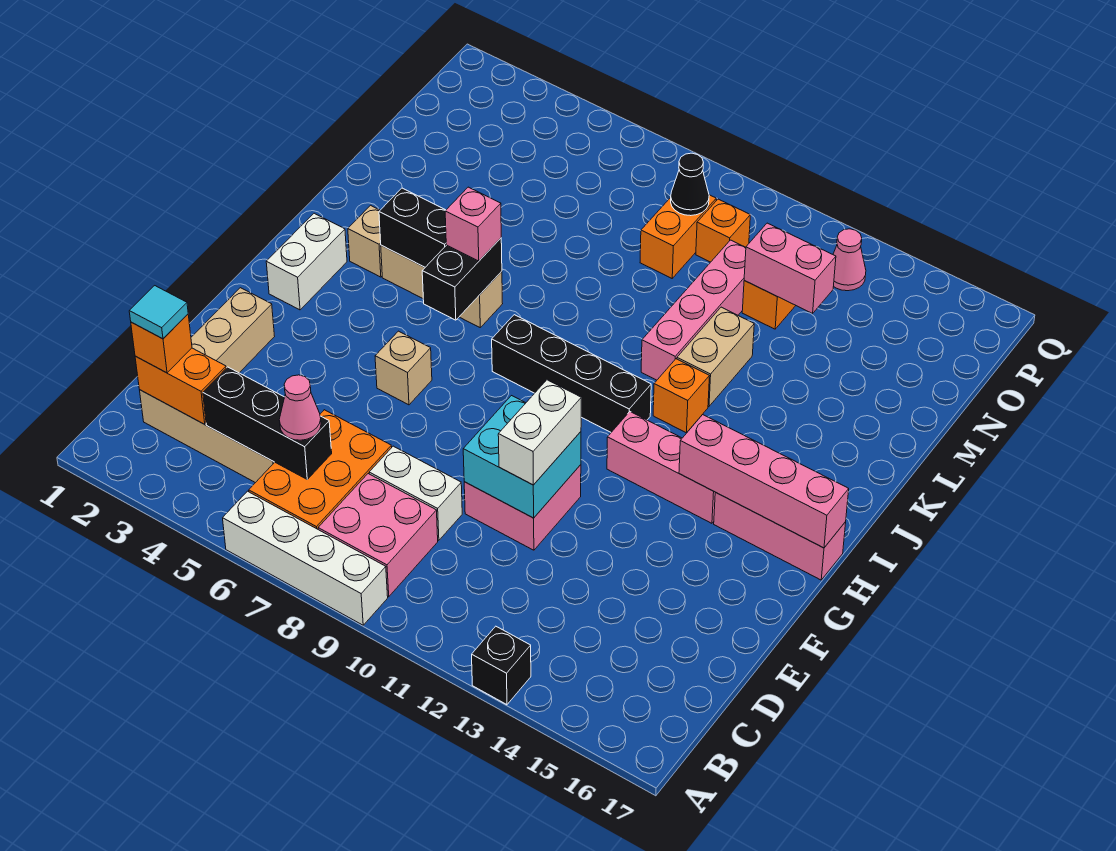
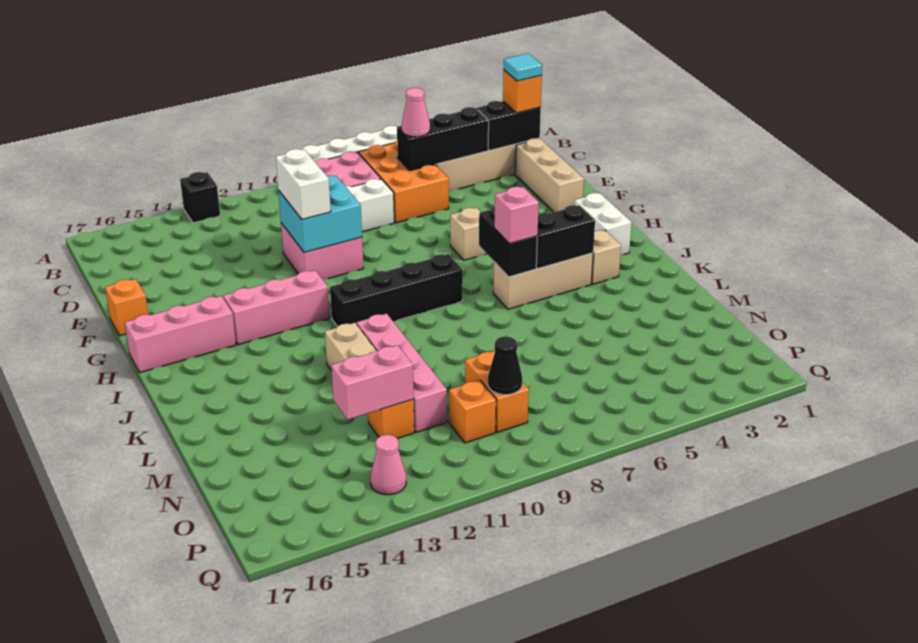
orange brick C2:C3 level 2 -> black brick C2:C3 level 2
pink brick H14:H17 level 2 -> none
orange brick J12 level 1 -> orange brick F17 level 1

